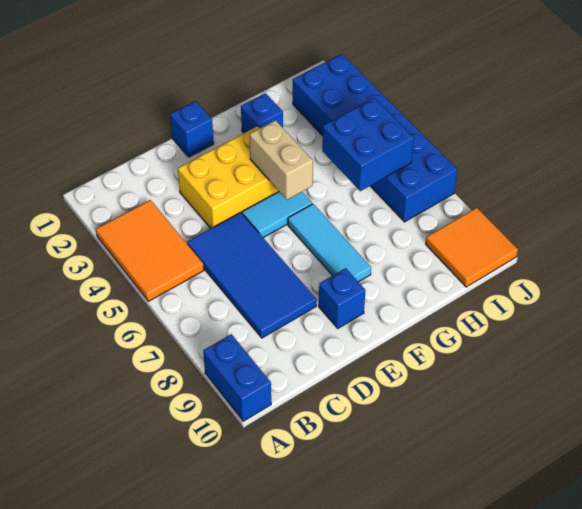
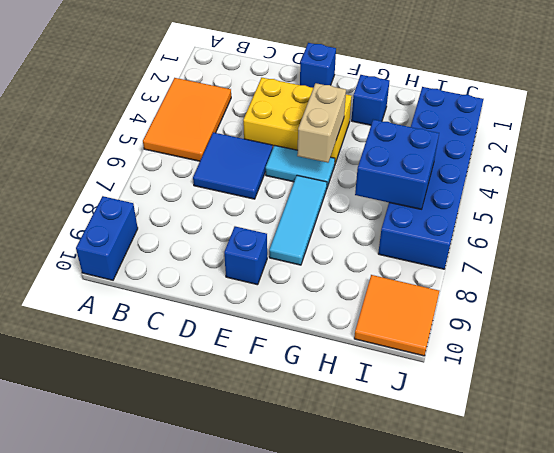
blue tile C5:D8 level 1 -> blue tile C5:D6 level 1

